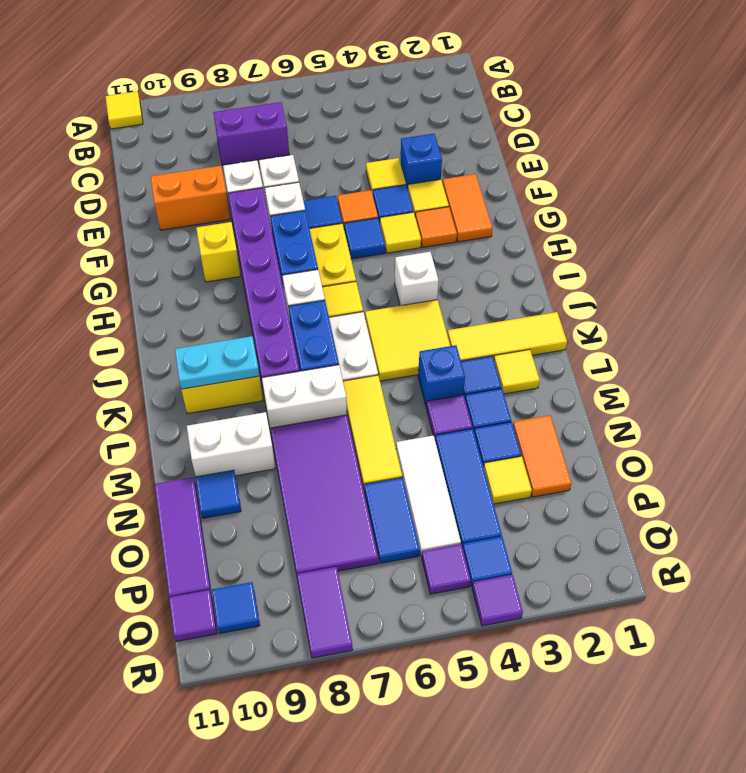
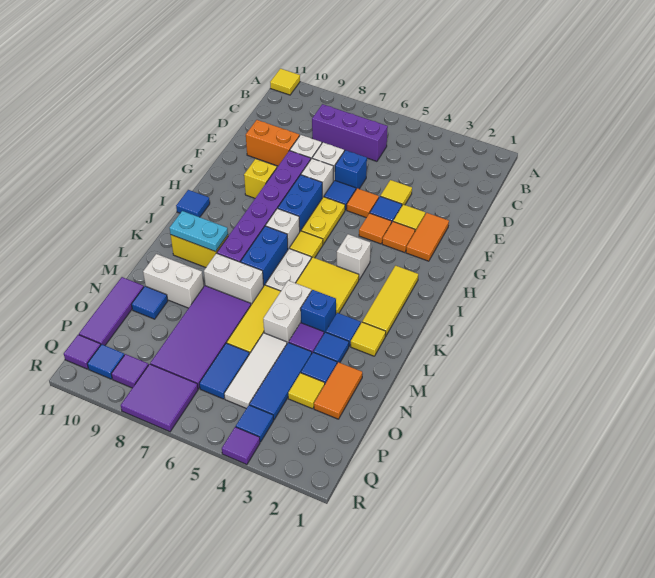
purple brick C7:C8 level 1 -> purple brick C6:C8 level 1
blue brick E3 level 1 -> blue brick E6 level 1
yellow tile G4 level 1 -> orange tile G4 level 1
blue tile G5 level 1 -> blue tile I11 level 1
yellow tile K1:K3 level 1 -> yellow tile I2:K2 level 1
none -> white brick L5:M5 level 1
purple tile Q5 level 1 -> purple tile Q9 level 1
purple tile Q8:R8 level 1 -> purple tile Q7:R8 level 1

